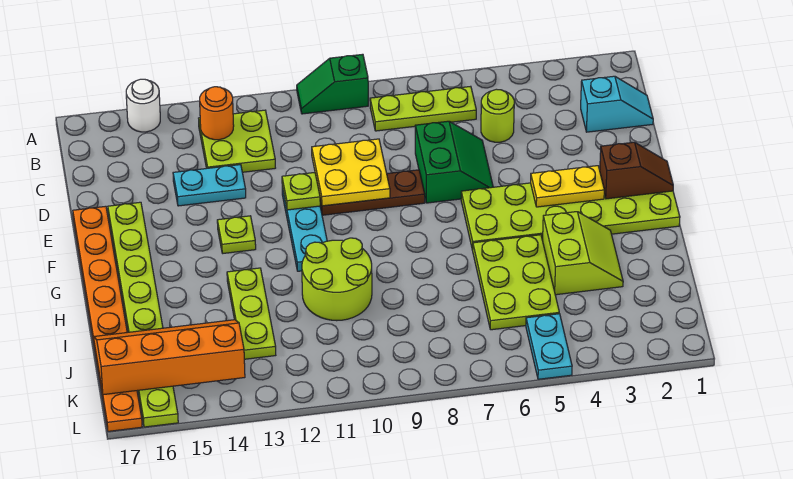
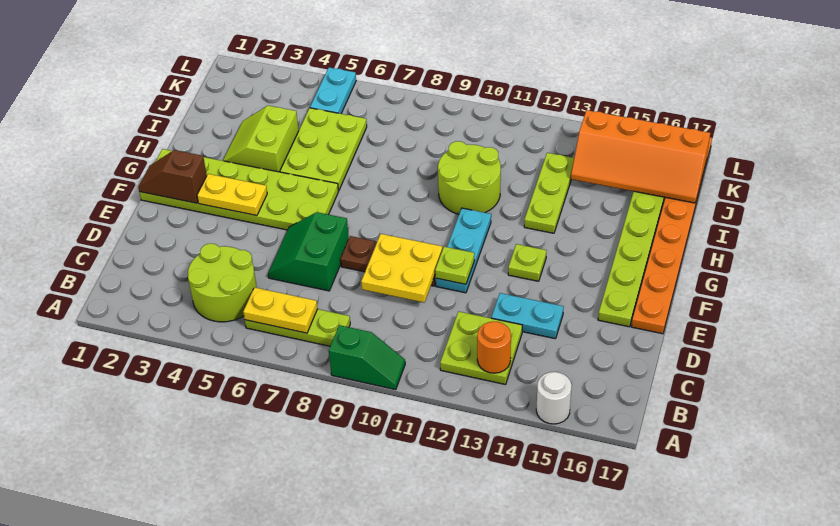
none -> yellow plate B6:B7 level 2
cyan slope C1:C2 level 1 top 2 -> none
lime round brick C5 level 1 -> lime round brick B4:C5 level 1

